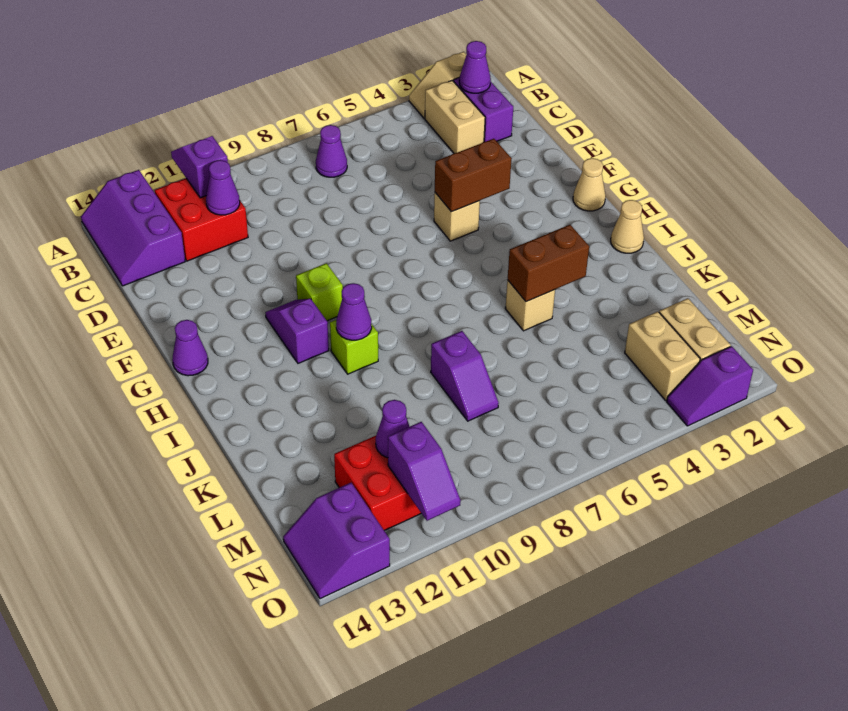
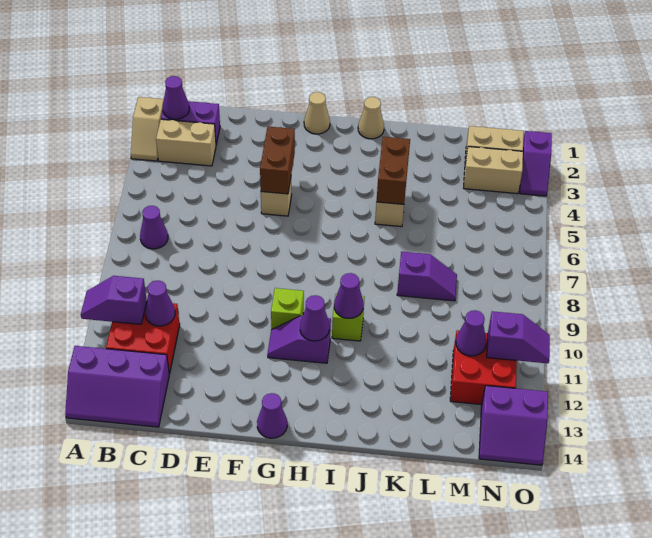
none -> purple cone H11 level 2

